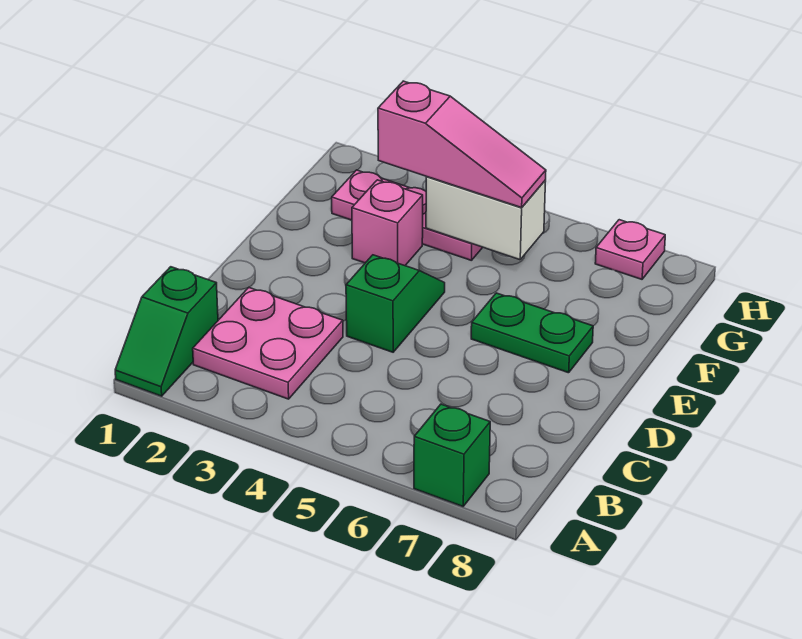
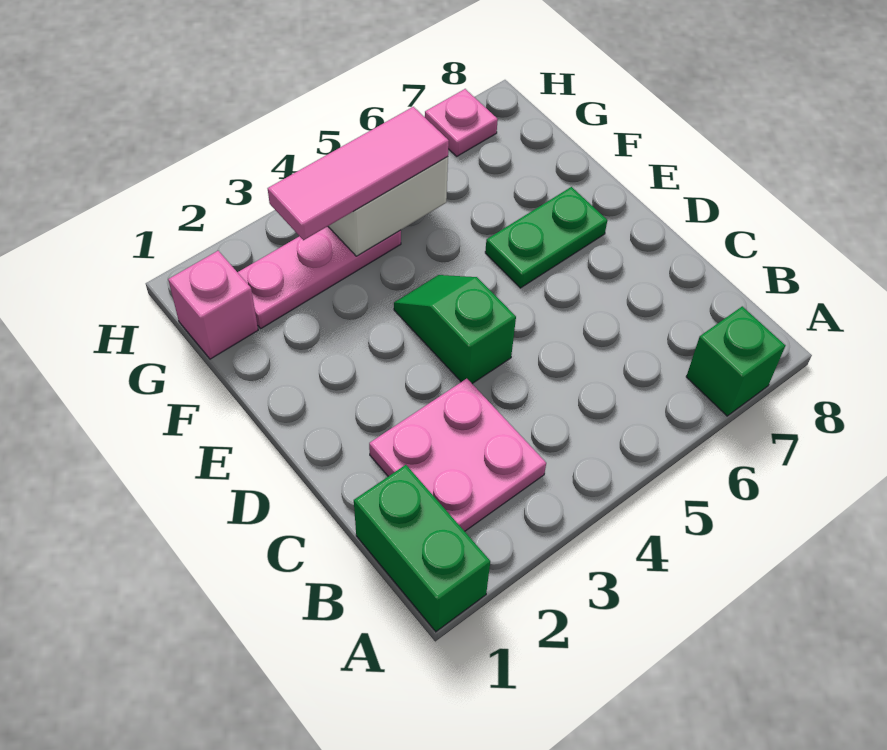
green slope A1:B1 level 1 top B -> green brick A1:B1 level 1
pink brick F3 level 1 -> pink brick G1 level 1
pink slope G3:G5 level 3 top 3 -> pink tile G3:G5 level 3

